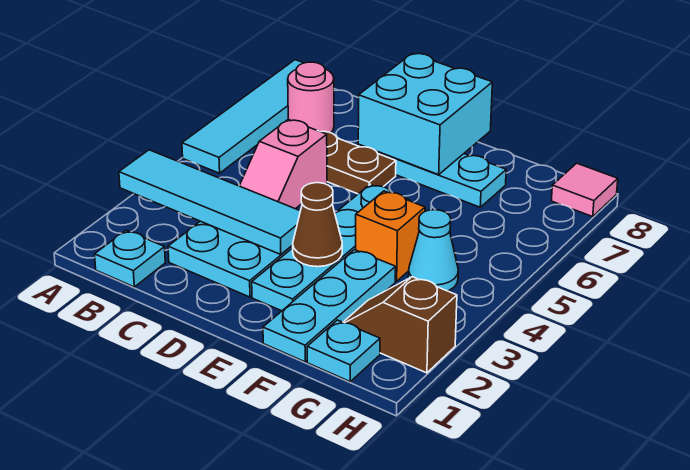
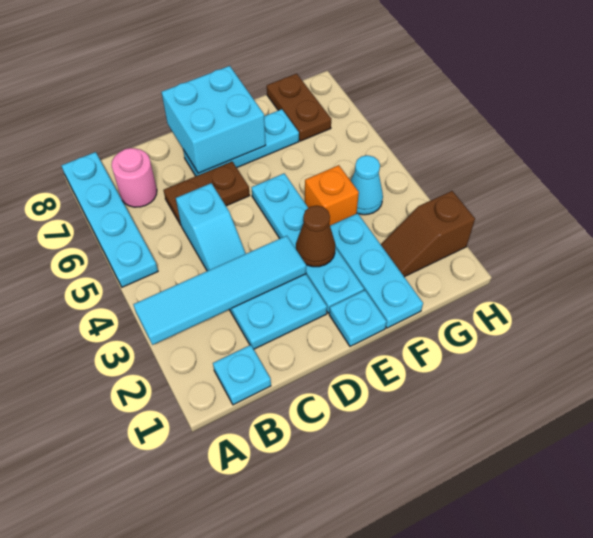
cyan tile A5:A8 level 1 -> cyan plate A5:A8 level 1
pink slope C4:C5 level 1 top 5 -> cyan slope C4:C5 level 1 top 5
cyan plate G1 level 1 -> cyan plate E1 level 1
none -> brown plate G7:G8 level 1
pink tile H8 level 1 -> none

